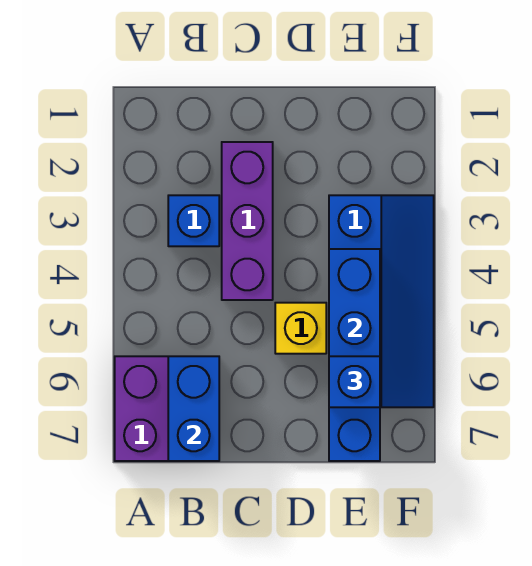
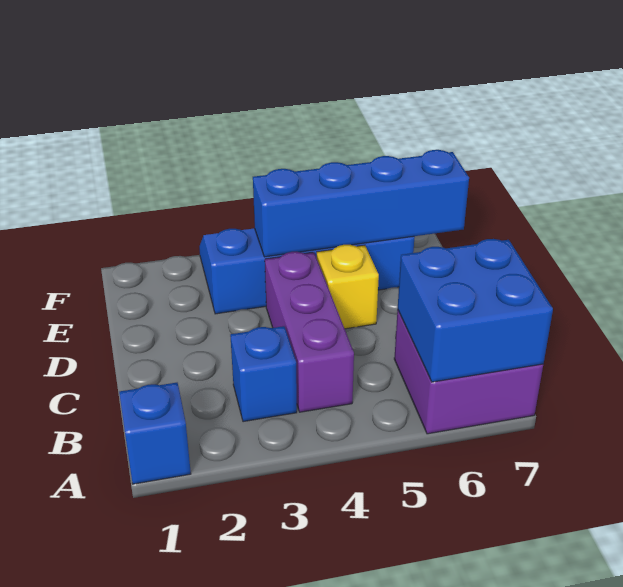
blue brick B6:B7 level 2 -> blue brick A6:B7 level 2
purple brick C2:C4 level 1 -> purple brick B4:D4 level 1
blue brick E6 level 3 -> blue brick A1 level 1

